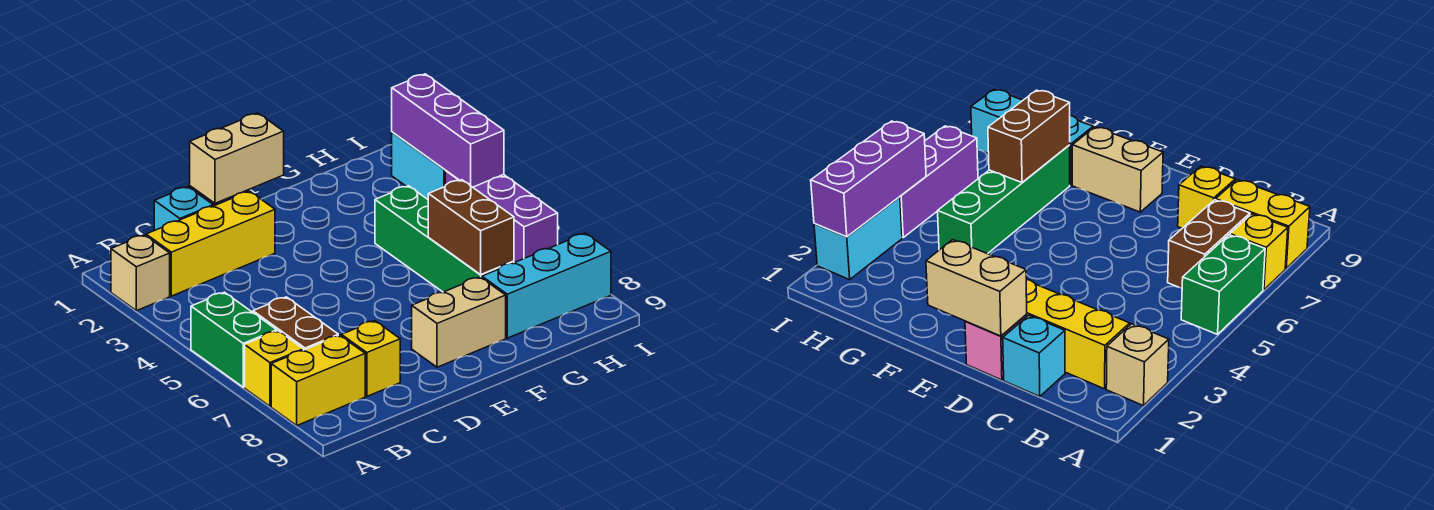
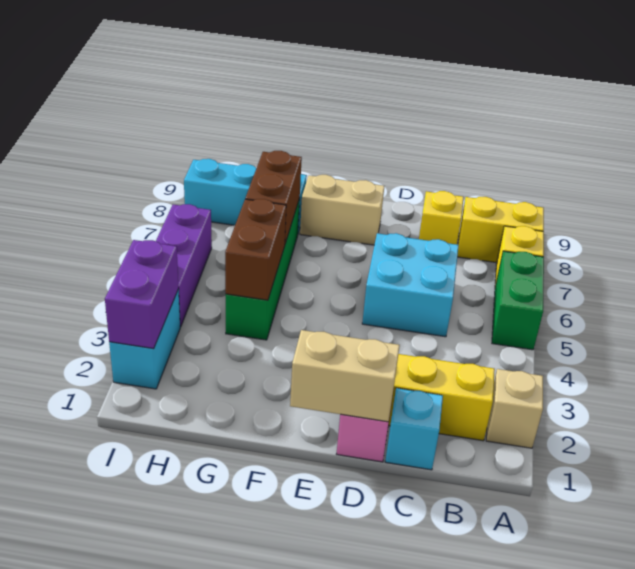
brown brick B6:B7 level 1 -> brown brick G4:G5 level 2
none -> cyan brick C5:D6 level 1
purple brick I2:I4 level 2 -> purple brick I2:I3 level 2

